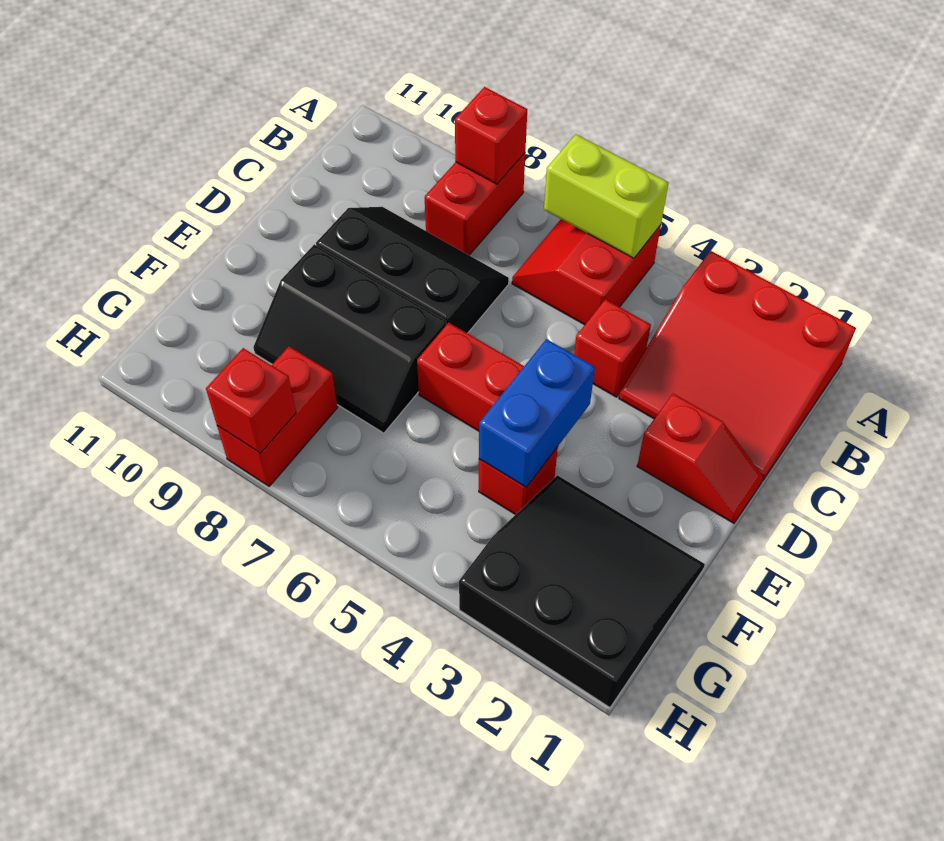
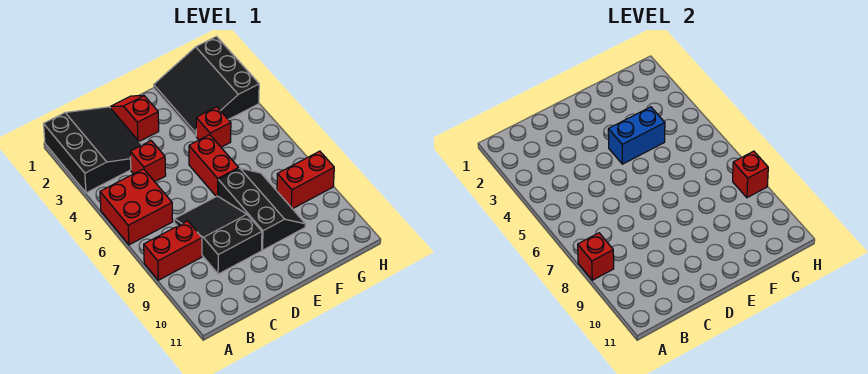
red slope A1:C3 level 1 top A -> black slope A1:C3 level 1 top A
red slope A5:B6 level 1 top 5 -> red brick A5:B6 level 1
lime brick A5:A6 level 2 -> none
black slope C7:D9 level 1 top D -> black slope C7:D9 level 1 top 9

